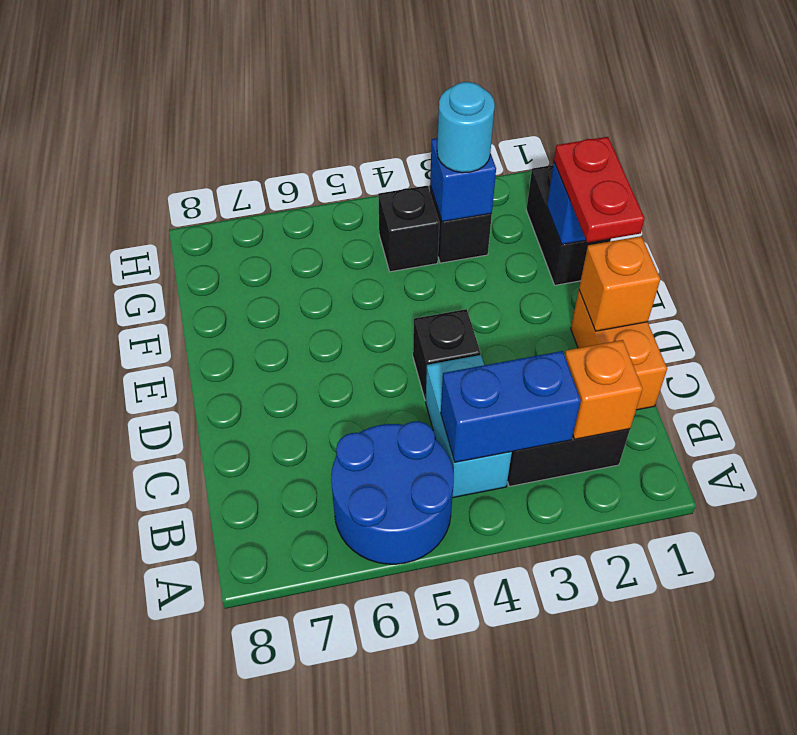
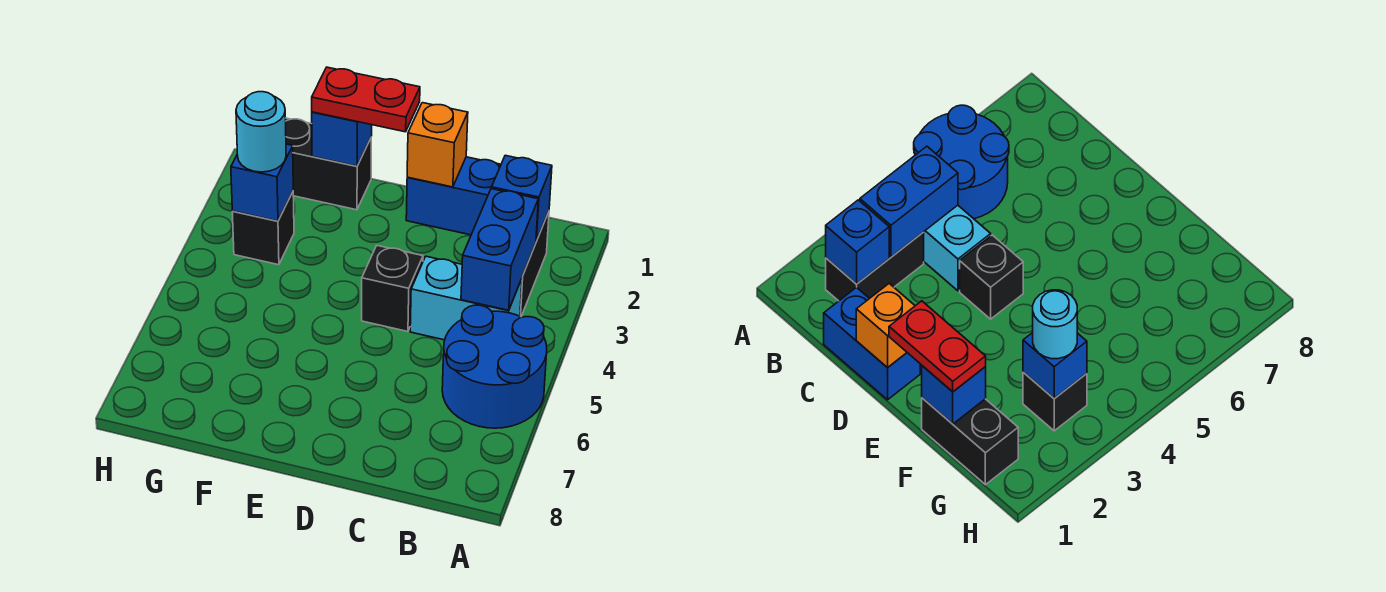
orange brick B2 level 2 -> blue brick B2 level 2
orange brick C1:D1 level 1 -> blue brick C1:D1 level 1
black brick G4 level 1 -> none

